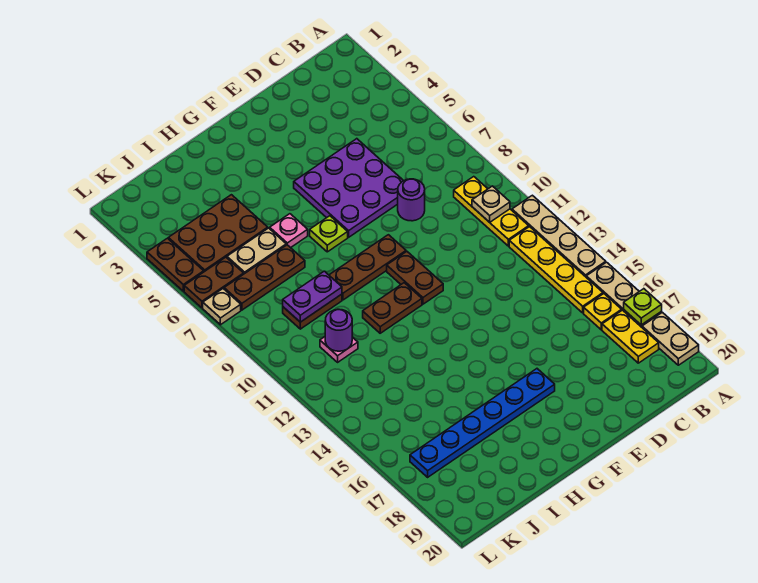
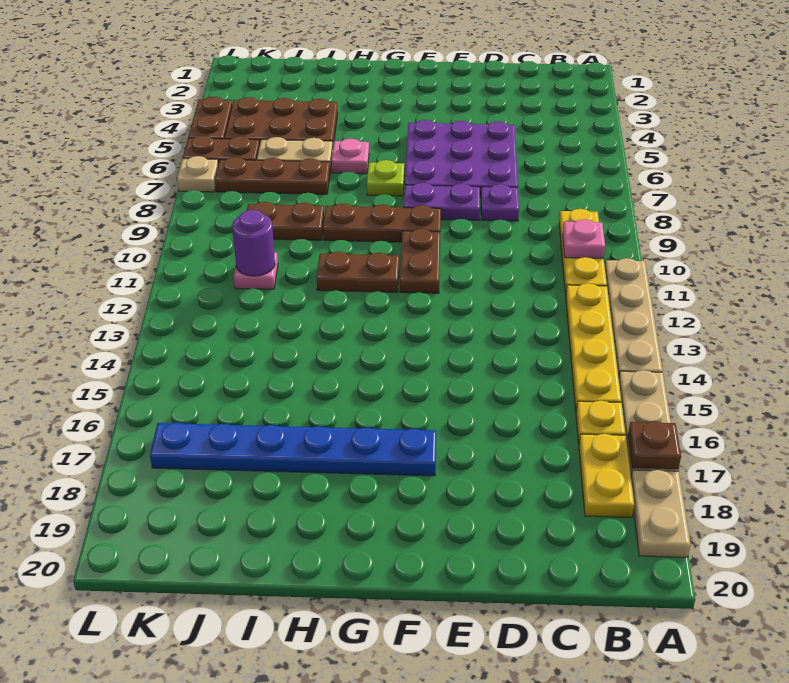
lime plate A17 level 2 -> brown plate A17 level 2
tan plate B10 level 2 -> pink plate B10 level 2
purple round brick D8 level 1 -> purple plate D8 level 1
purple plate I9:J9 level 2 -> purple plate E8:F8 level 1

